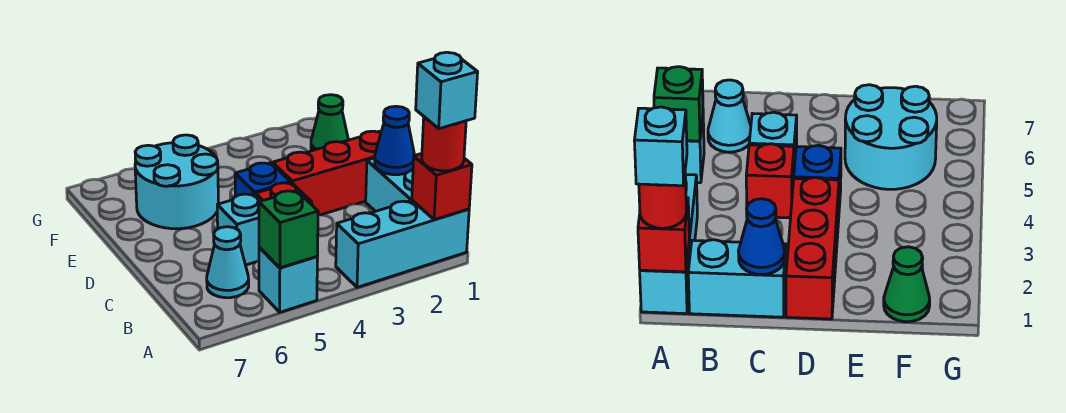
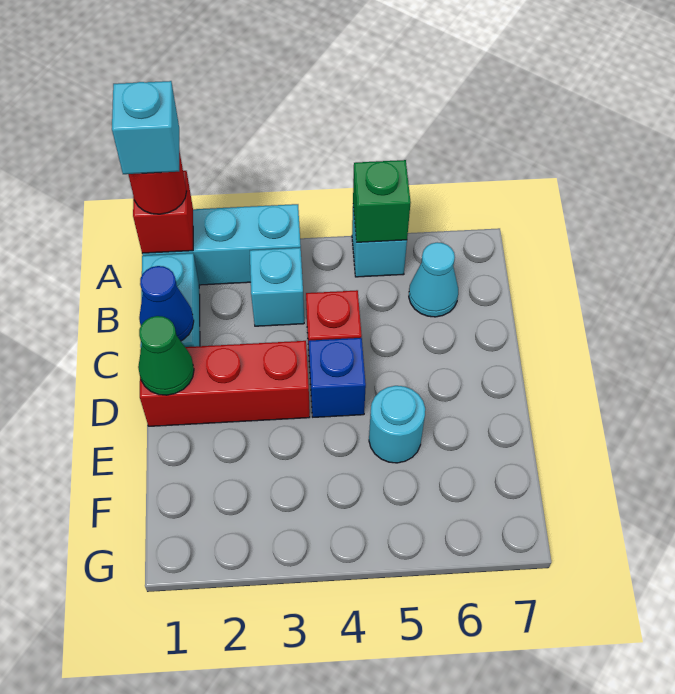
cyan brick C5 level 1 -> cyan brick B3 level 1
cyan round brick E5:F6 level 1 -> cyan round brick E5 level 1
green cone F1 level 1 -> green cone D1 level 2

